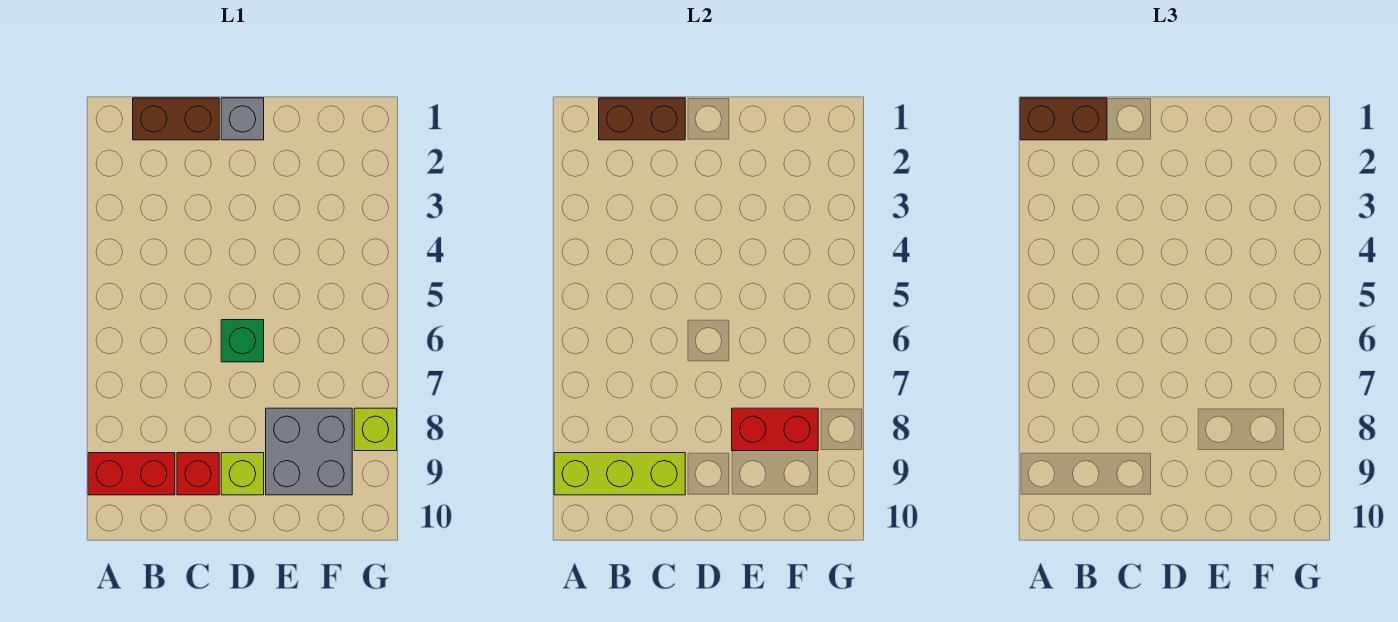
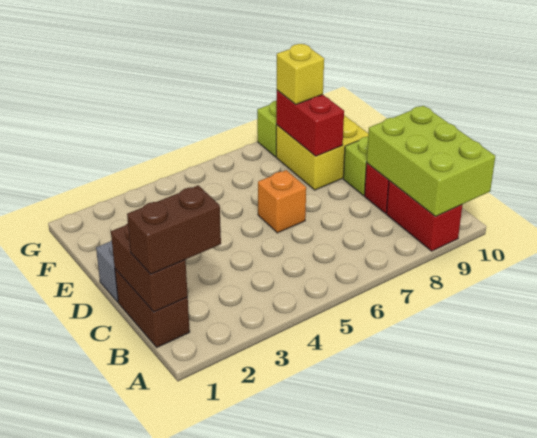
brown brick A1:B1 level 3 -> brown brick B1:B2 level 3
lime brick A9:C9 level 2 -> lime brick A9:C10 level 2
green brick D6 level 1 -> orange brick D6 level 1
grey brick E8:F9 level 1 -> yellow brick E8:F9 level 1
none -> yellow brick F8 level 3

